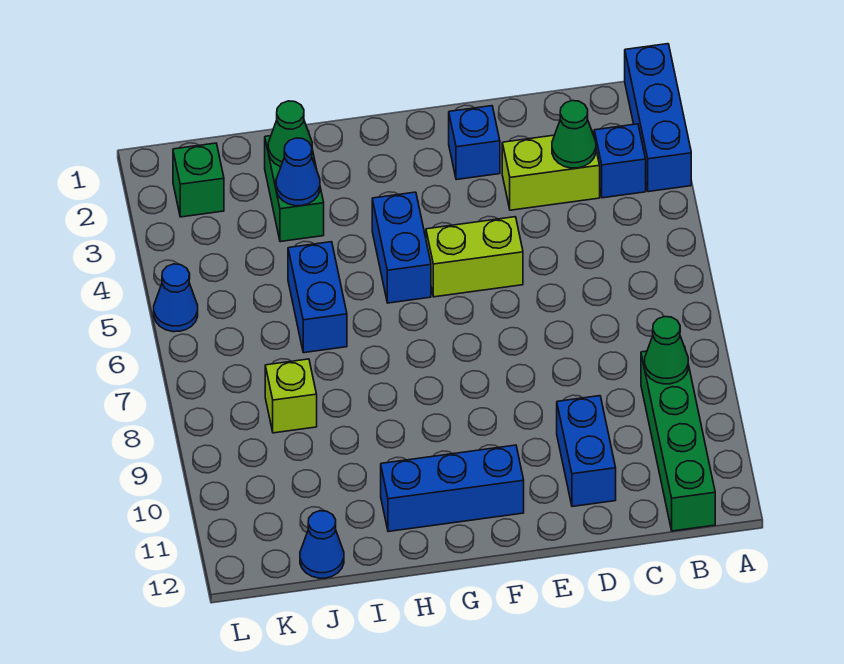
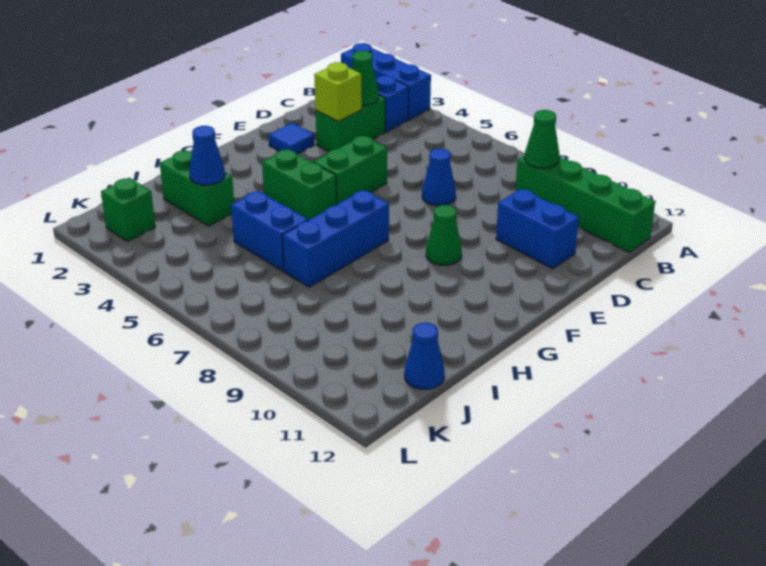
lime brick C3:D3 level 1 -> green brick C3:D3 level 1
blue brick E2 level 1 -> blue tile E2 level 1
lime brick E5:F5 level 1 -> green brick E5:F5 level 1
blue brick F11:H11 level 1 -> blue brick G7:I7 level 1
blue brick G4:G5 level 1 -> green brick G4:G5 level 1
green cone I2 level 2 -> green cone F9 level 1
lime brick J8 level 1 -> lime brick D3 level 2
blue cone L5 level 1 -> blue cone D7 level 1

